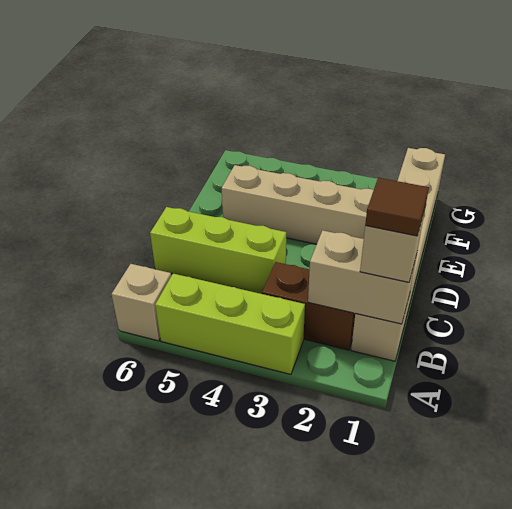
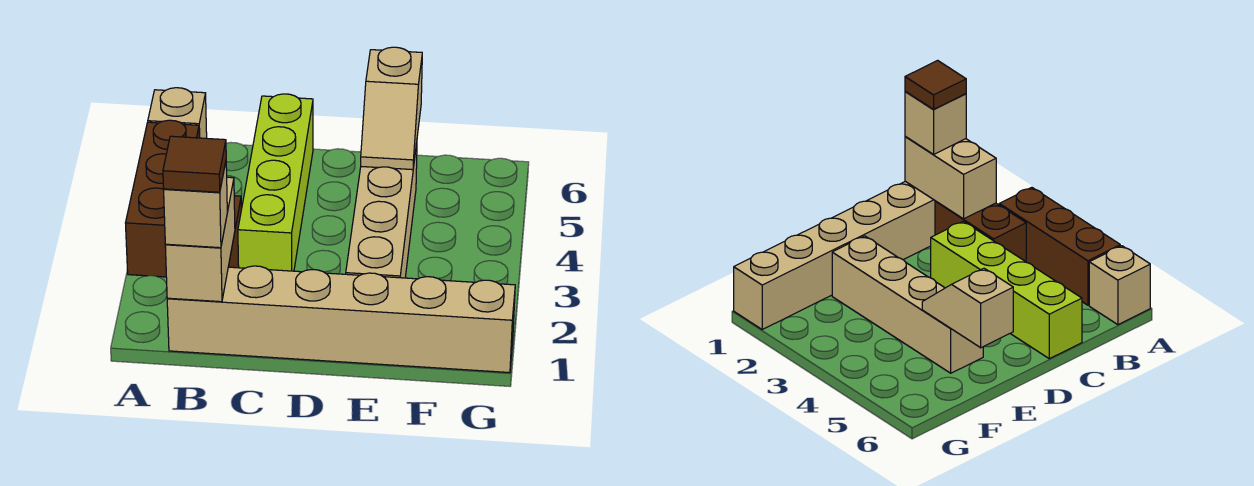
lime brick A3:A5 level 1 -> brown brick A3:A5 level 1
lime brick C4:C6 level 1 -> lime brick C3:C6 level 1
none -> tan slope E5:E6 level 2 top 6

